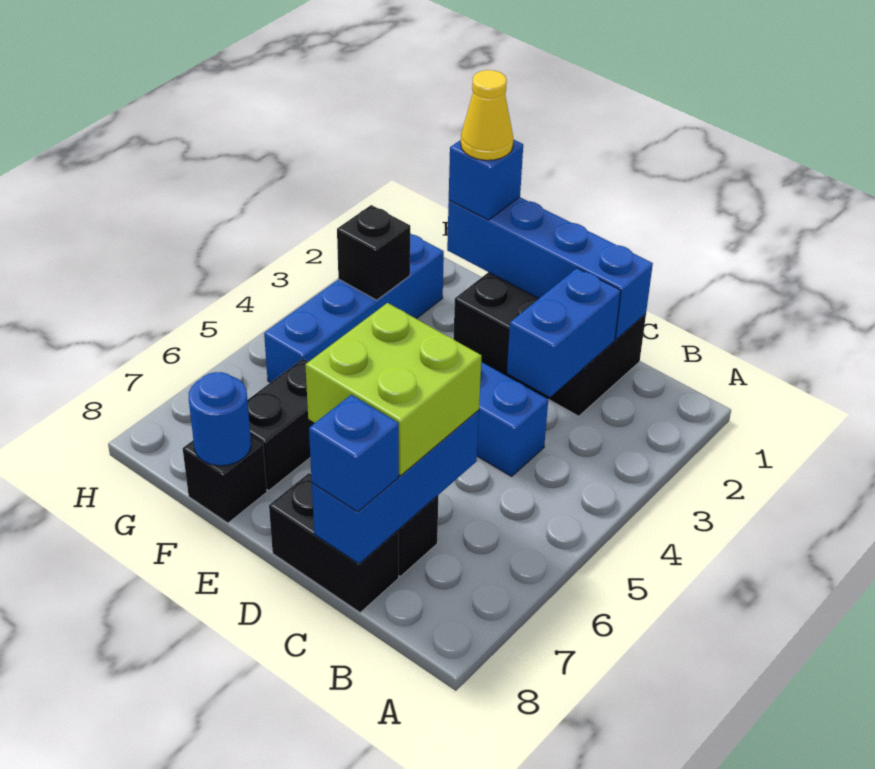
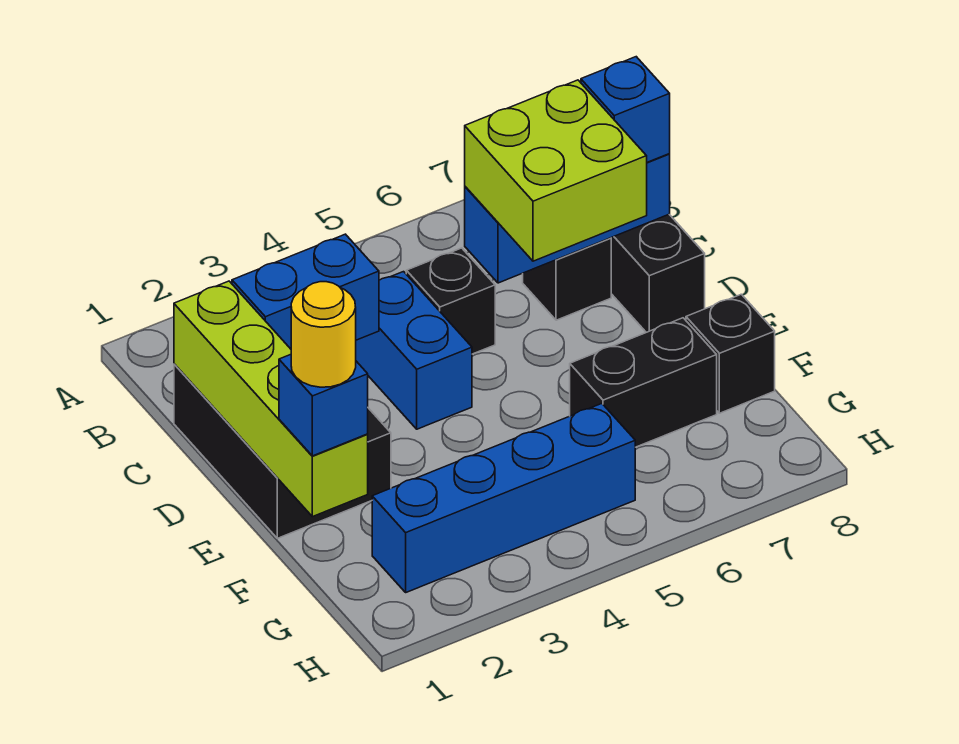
blue brick C1:F1 level 2 -> lime brick C1:F1 level 2
yellow cone F1 level 4 -> yellow round brick F1 level 4
blue round brick F8 level 2 -> none
black brick G3 level 2 -> black brick C5 level 1

